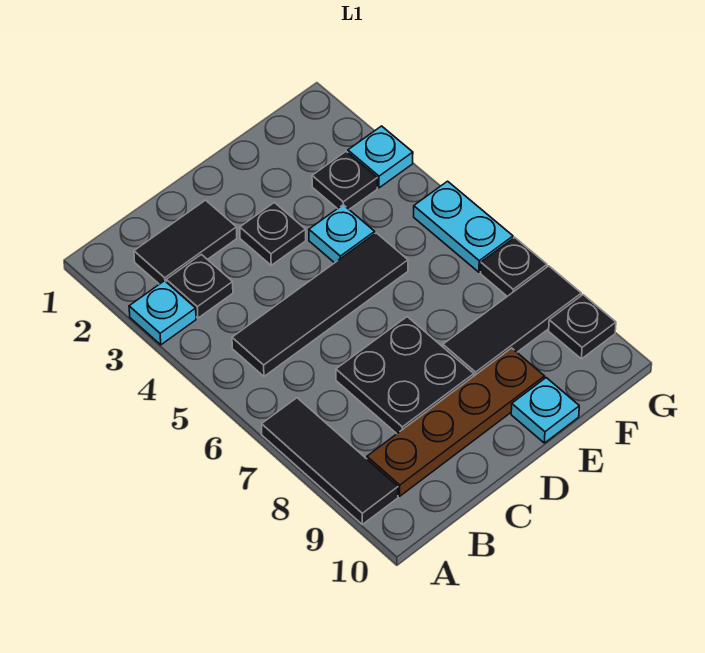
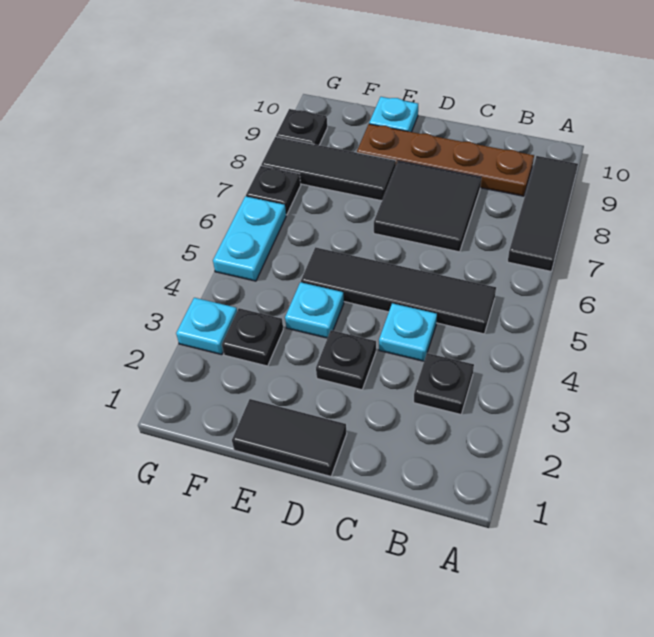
cyan plate A3 level 1 -> cyan plate C4 level 1
black tile B2:C2 level 1 -> black tile D1:E1 level 1
black plate C7:D8 level 1 -> black tile C7:D8 level 1

